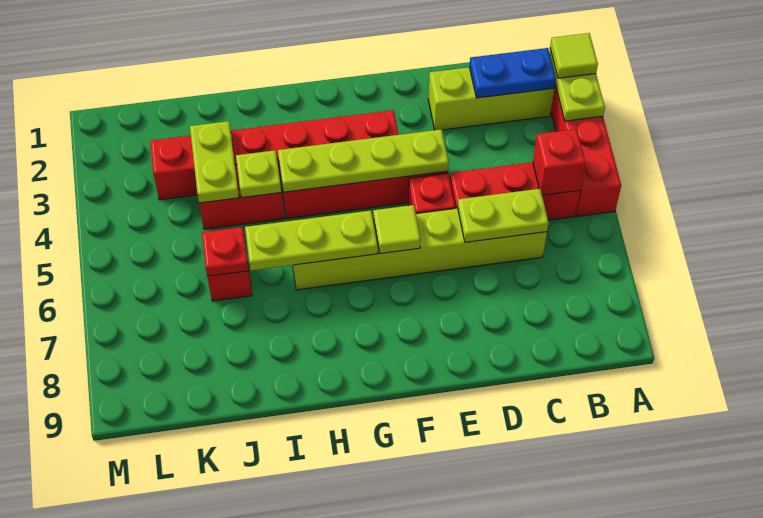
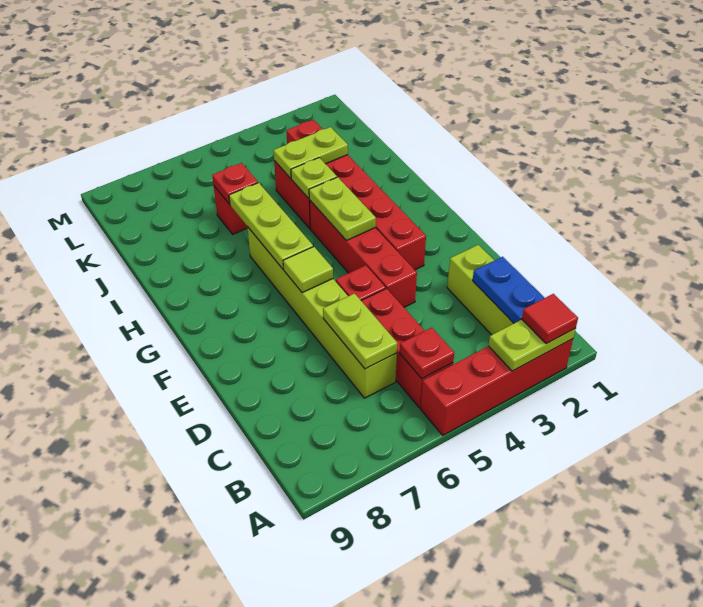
lime tile A2 level 3 -> red tile A2 level 3
red brick B5 level 2 -> red plate B5 level 2
lime plate E4:H4 level 2 -> lime plate G4:H4 level 2

